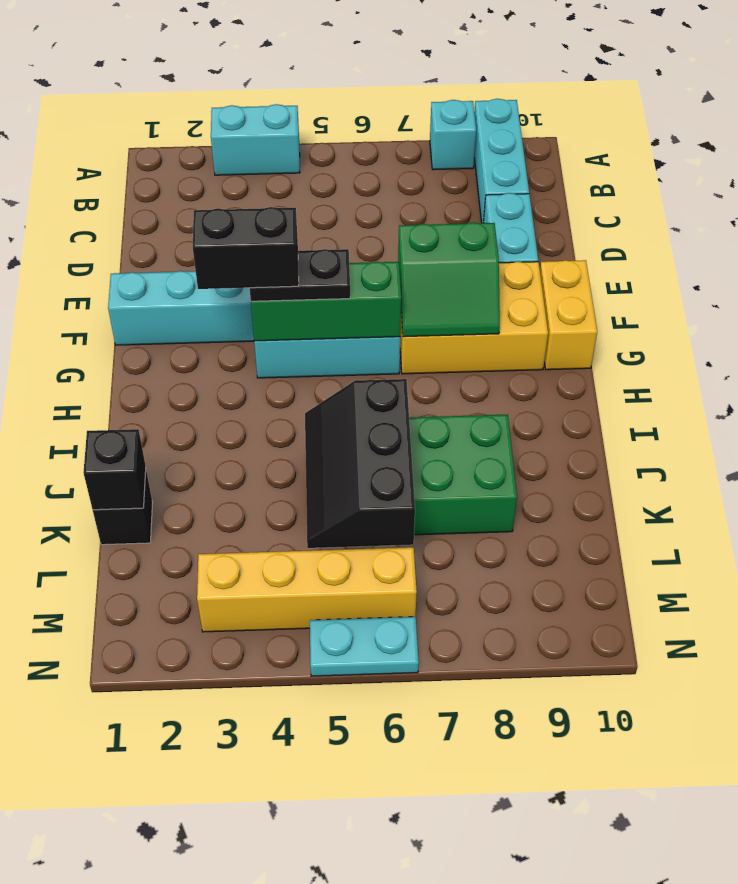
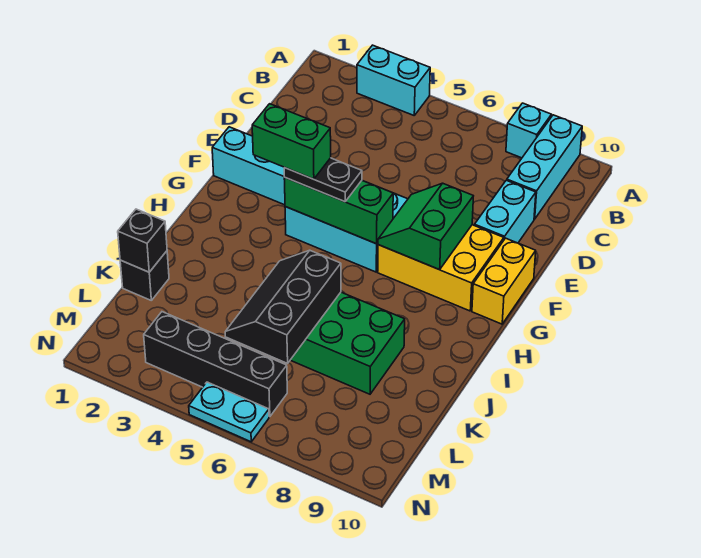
green slope F7:G8 level 2 top F -> green slope F7:G8 level 2 top 8
black brick G3:G4 level 4 -> green brick G3:G4 level 4
yellow brick M3:M6 level 1 -> black brick M3:M6 level 1

